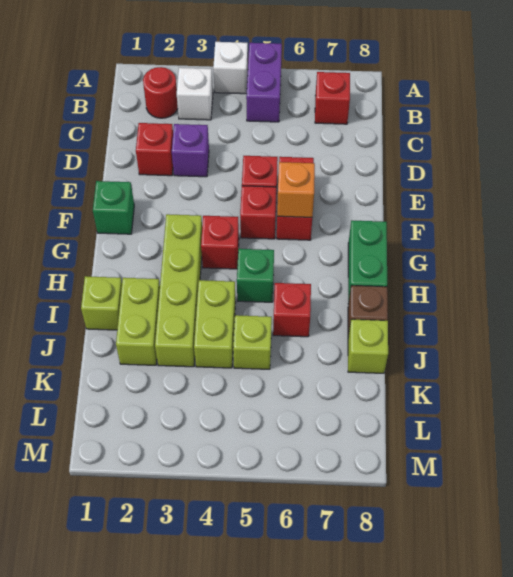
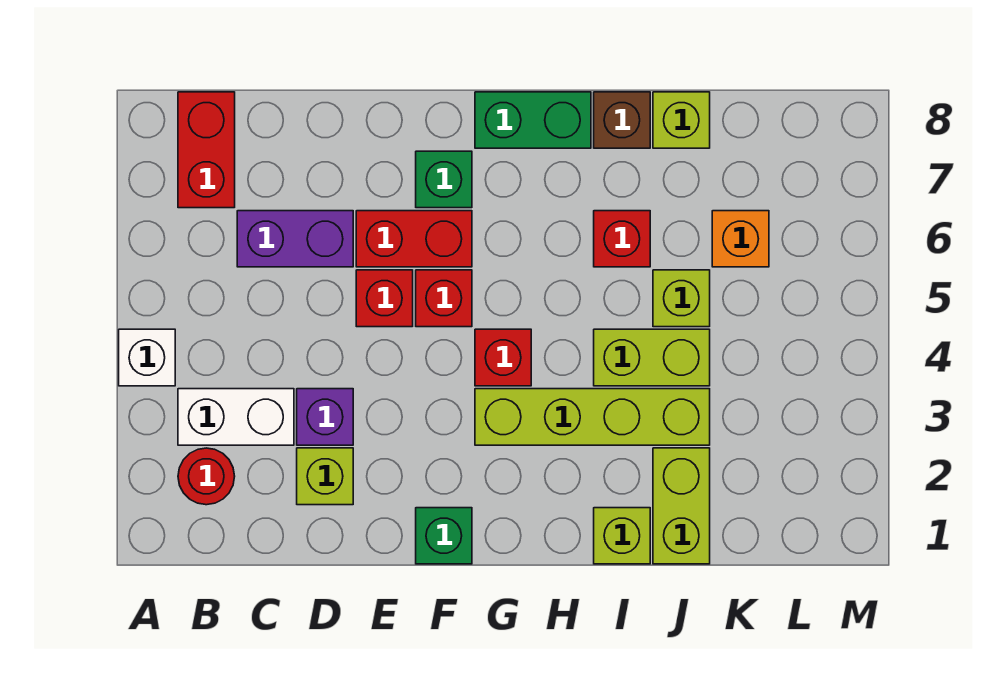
purple brick A5:B5 level 1 -> purple brick C6:D6 level 1
white brick B3 level 1 -> white brick B3:C3 level 1
red brick B7 level 1 -> red brick B7:B8 level 1
red brick D2 level 1 -> lime brick D2 level 1
orange brick F6 level 2 -> orange brick K6 level 1
green brick H5 level 1 -> green brick F7 level 1
lime brick I2:J2 level 1 -> lime brick J1:J2 level 1

